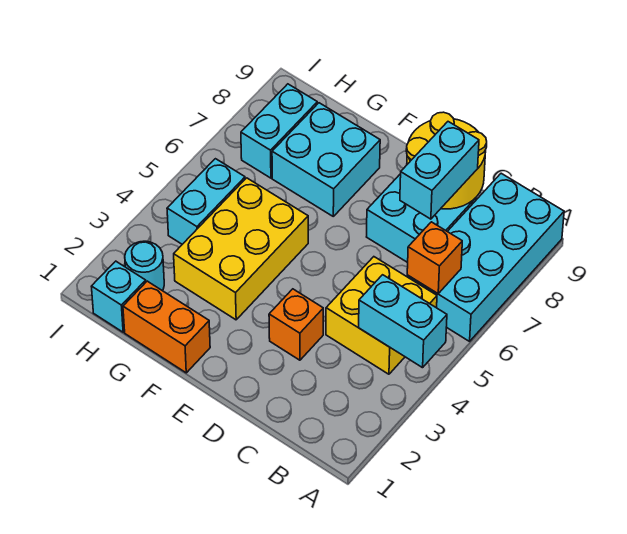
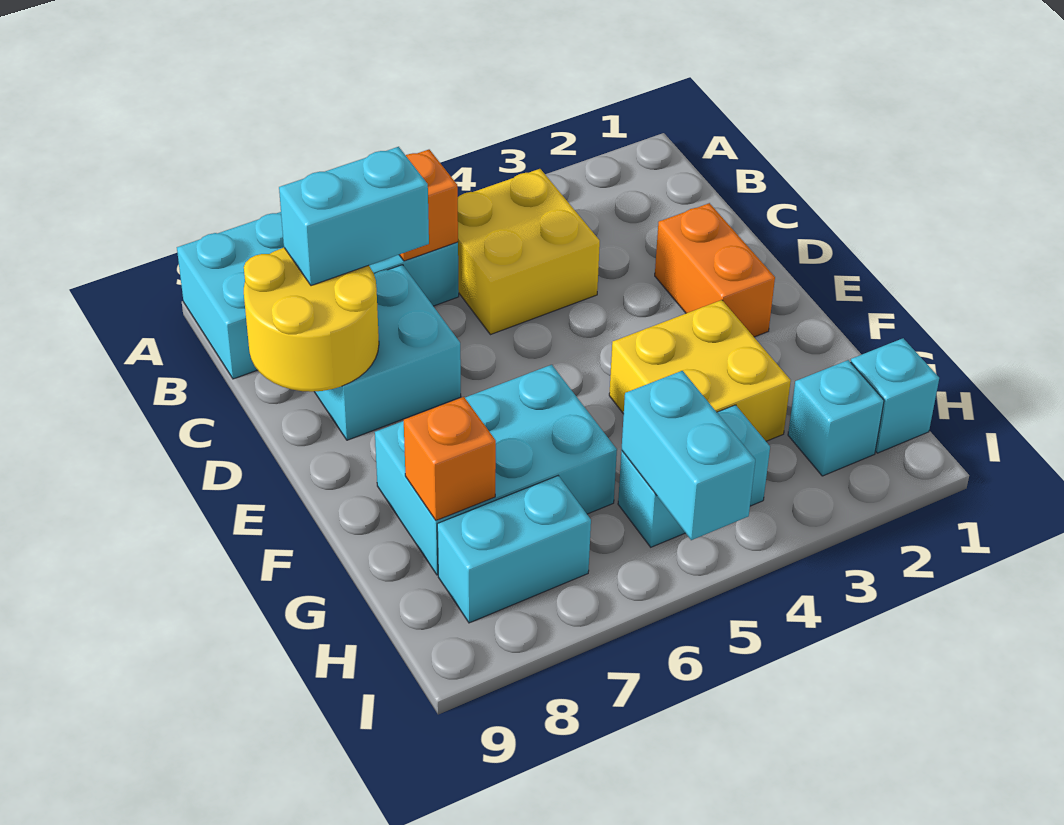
cyan brick A4:B4 level 2 -> cyan brick H5:I5 level 2
orange brick D3 level 1 -> orange brick G8 level 2
orange brick F1:G1 level 1 -> orange brick D2:E2 level 1
yellow brick F3:G5 level 1 -> yellow brick F3:G4 level 1
cyan brick F7:G8 level 1 -> cyan brick F6:G8 level 1
cyan round brick H2 level 1 -> cyan brick H2 level 1

